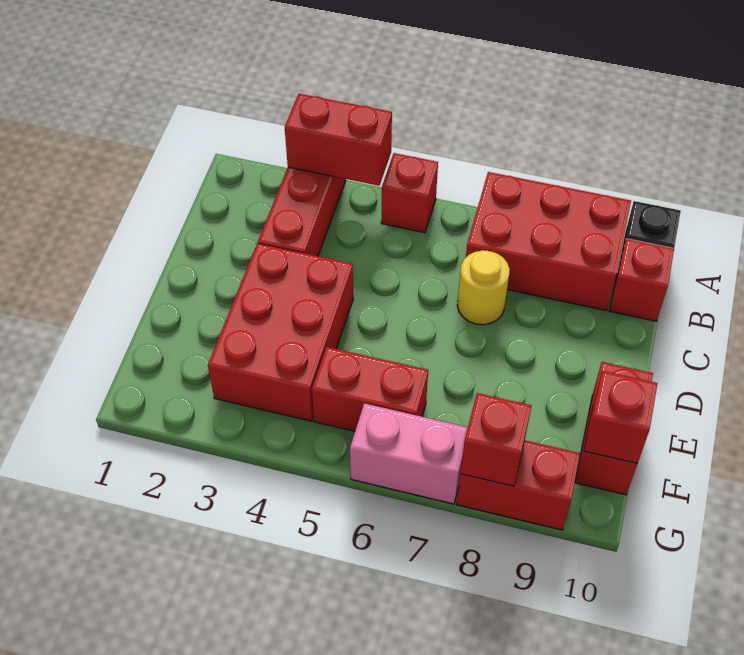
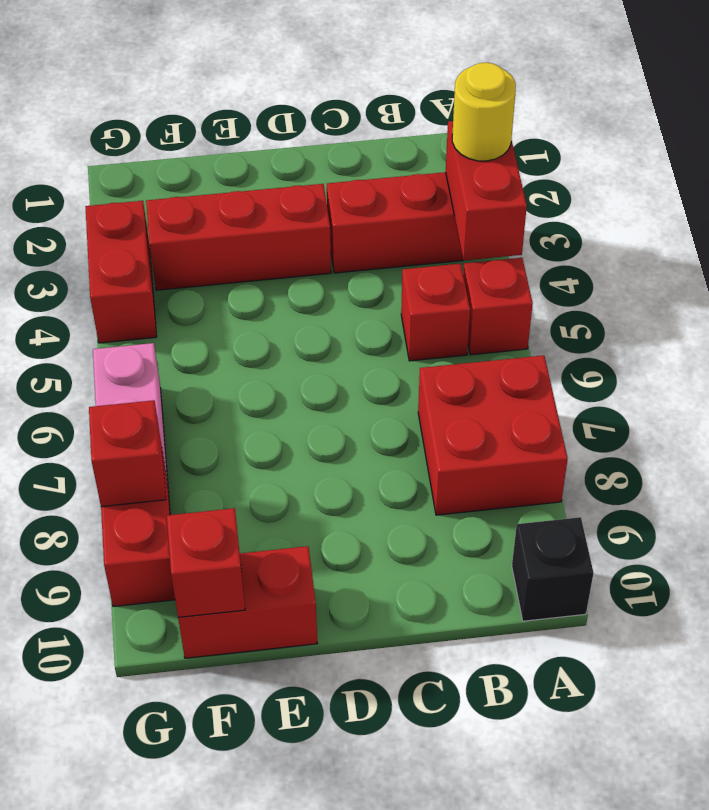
red brick A7:B9 level 1 -> red brick A7:B8 level 1
red brick B10 level 1 -> red brick B5 level 1
yellow round brick C7 level 1 -> yellow round brick A3 level 3
red brick D3:F4 level 1 -> red brick D3:F3 level 1
red brick F5:F6 level 1 -> red brick G3:G4 level 1

